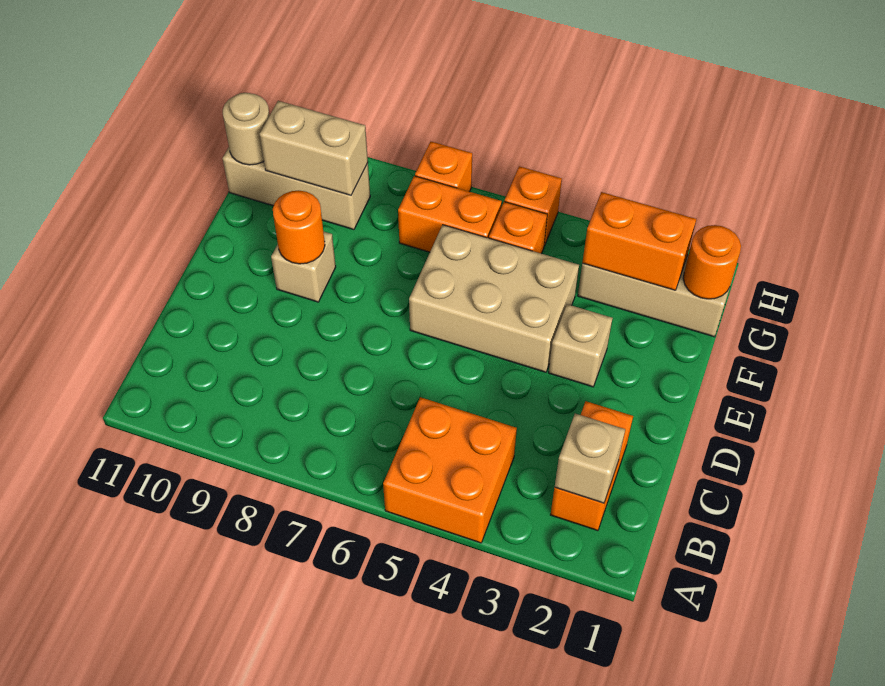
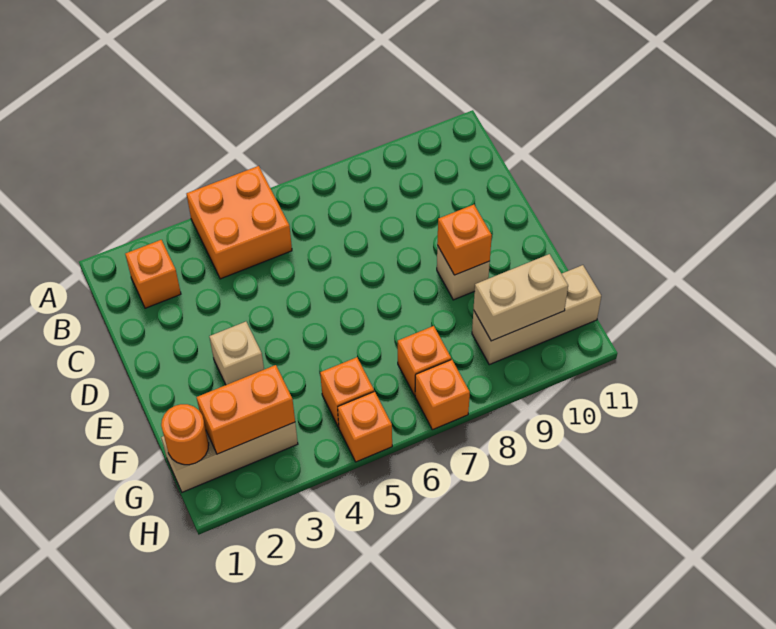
orange brick B2:C2 level 1 -> orange brick B2 level 1
tan brick B2 level 2 -> none
tan brick E4:F6 level 1 -> none
orange round brick E9 level 2 -> orange brick E9 level 2
orange brick G6:G7 level 1 -> orange brick G7 level 1
tan round brick G11 level 2 -> none

